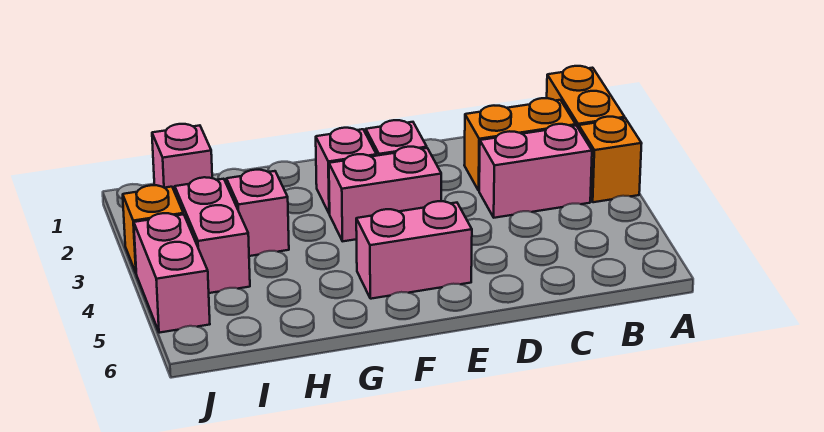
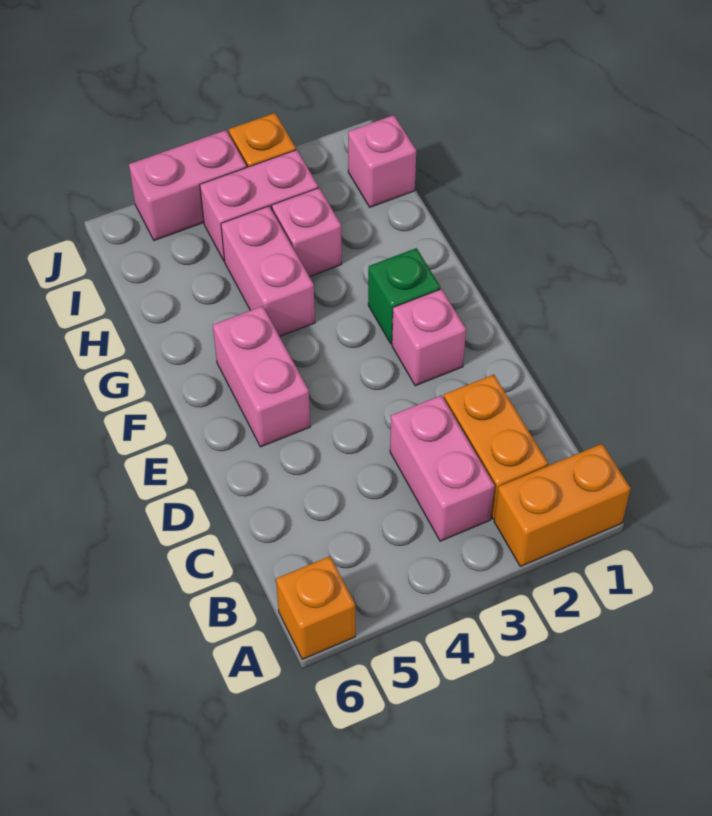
orange brick A3 level 1 -> orange brick A6 level 1
pink brick E3:F3 level 1 -> pink brick G4:H4 level 1
pink brick F2 level 1 -> green brick F2 level 1

